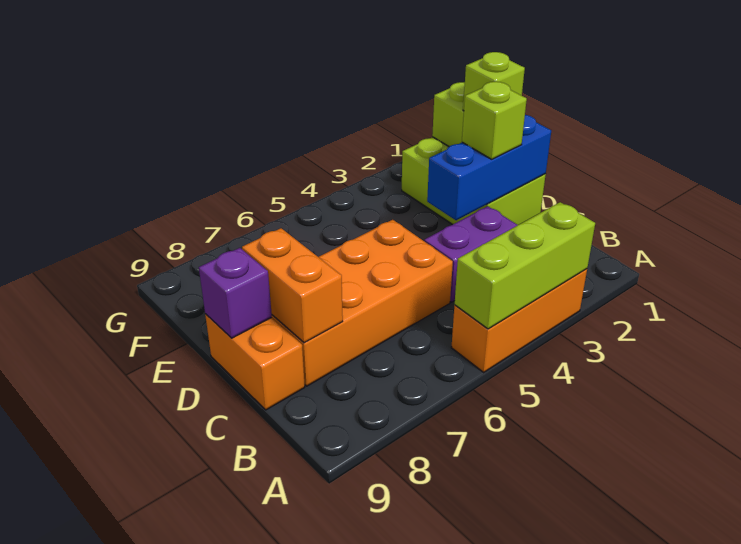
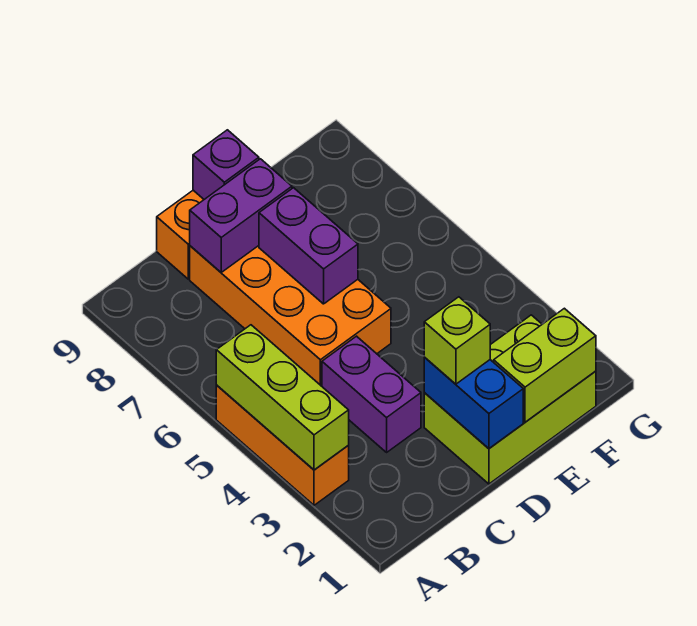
orange brick C8:D8 level 2 -> purple brick C8:D8 level 2
blue brick D1:D3 level 2 -> blue brick D1:D2 level 2
none -> purple brick D6:D7 level 2
lime brick E1 level 3 -> none

